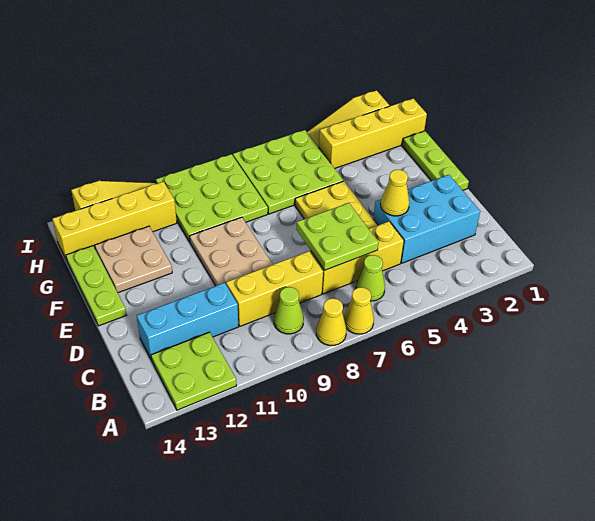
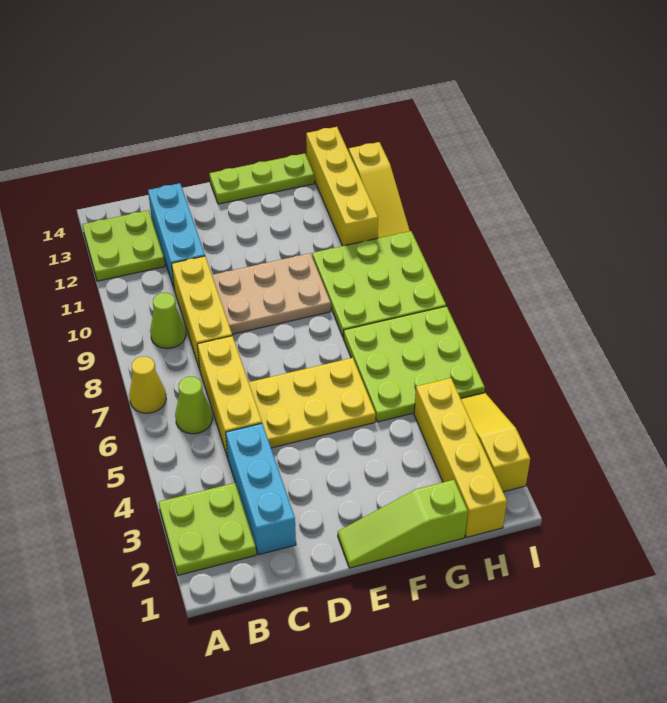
yellow cone A8 level 1 -> none
cyan brick C2:D4 level 1 -> cyan brick C2:C4 level 1
lime plate C6:D7 level 2 -> lime plate A2:B3 level 1
yellow cone D4 level 2 -> none
lime plate E1:G1 level 1 -> lime slope E1:G1 level 1 top G
tan plate F12:G13 level 1 -> none

